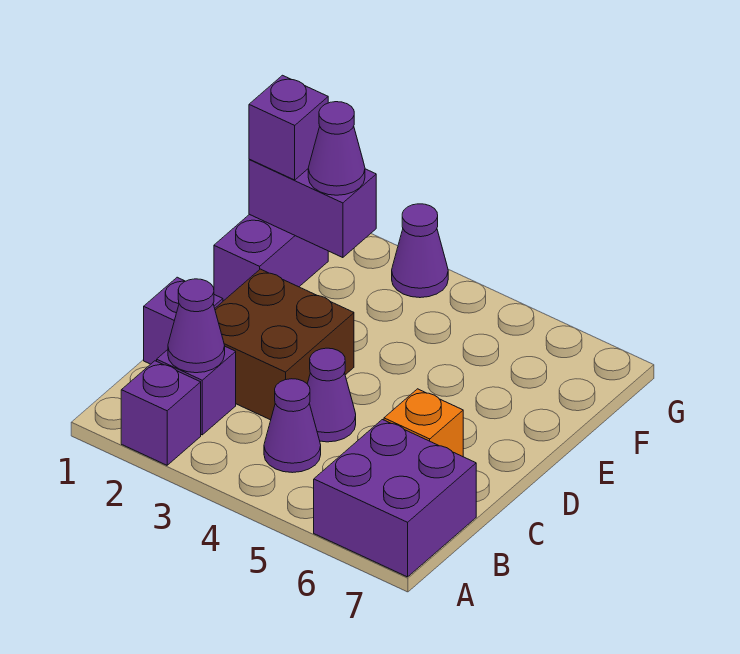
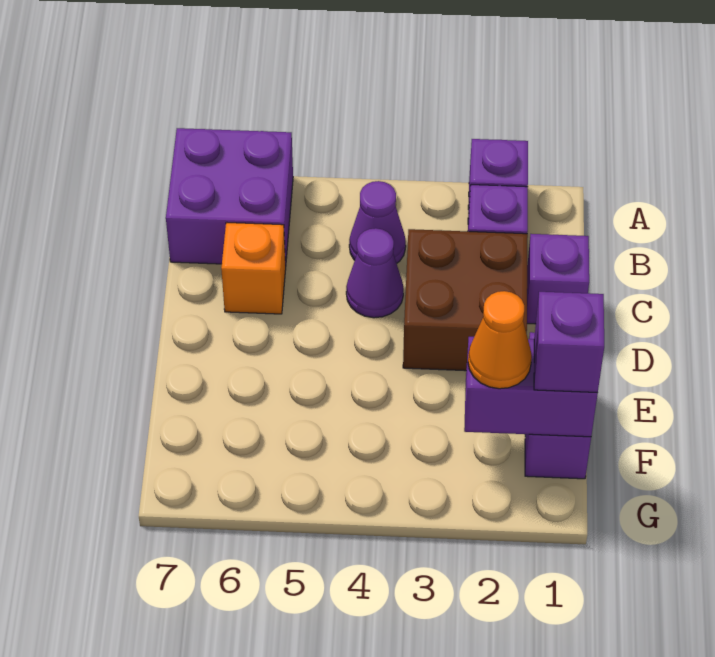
purple cone B2 level 2 -> none
purple cone F2 level 3 -> orange cone F2 level 3
purple cone G3 level 1 -> none

